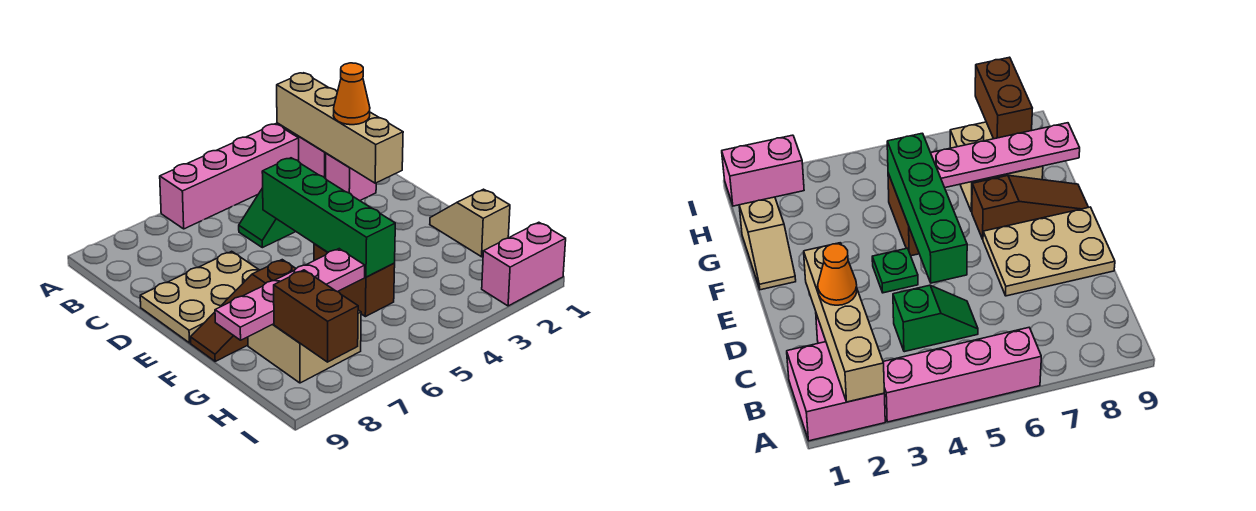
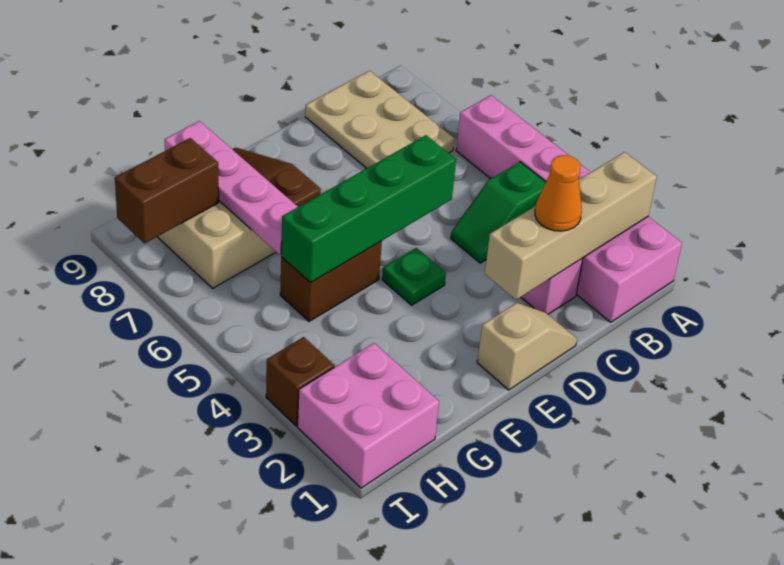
green slope C4:C5 level 1 top 4 -> green slope B4:C4 level 1 top B
tan plate D7:E9 level 1 -> tan plate B7:C9 level 1
tan slope F1:G1 level 1 top G -> tan slope D1:E1 level 1 top E
pink brick I1:I2 level 1 -> pink brick H1:I2 level 1
none -> brown brick I3 level 1

